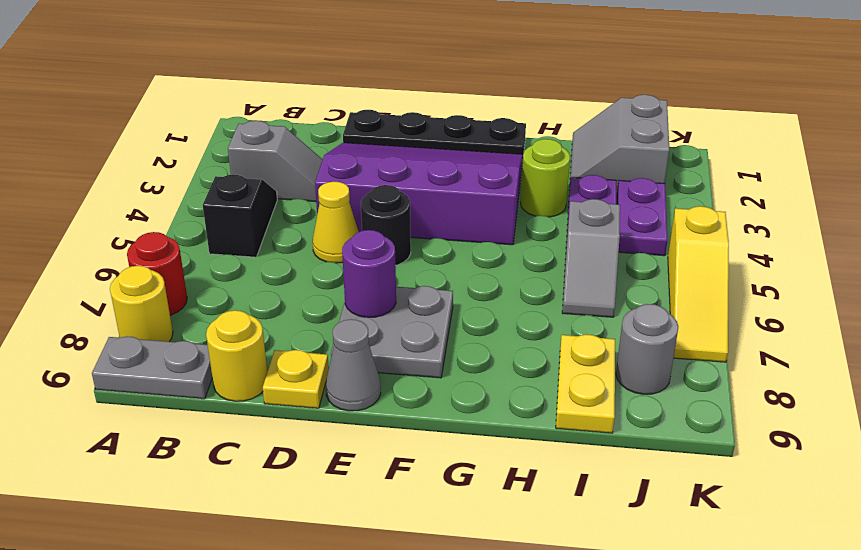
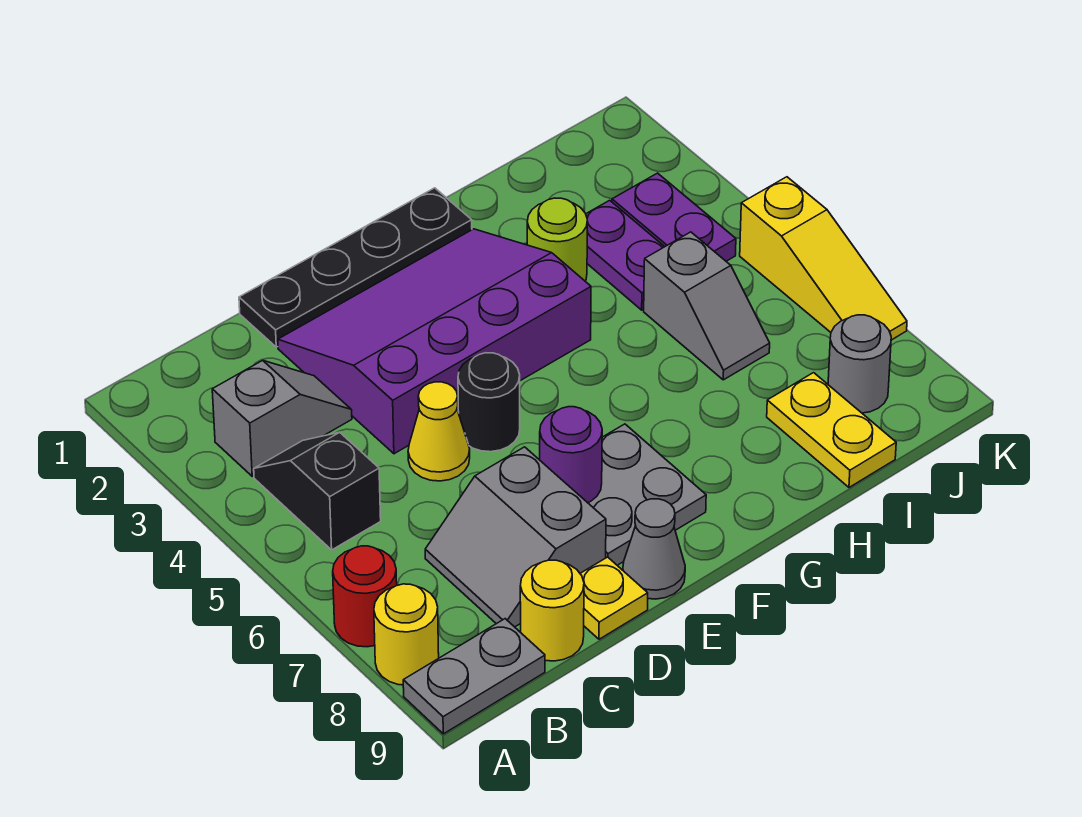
grey slope I1:J2 level 1 top J -> grey slope C7:D8 level 1 top D

